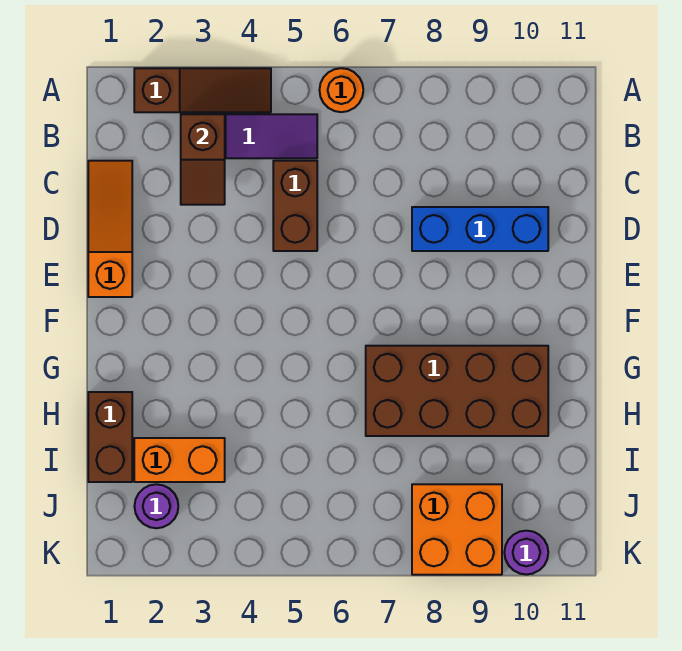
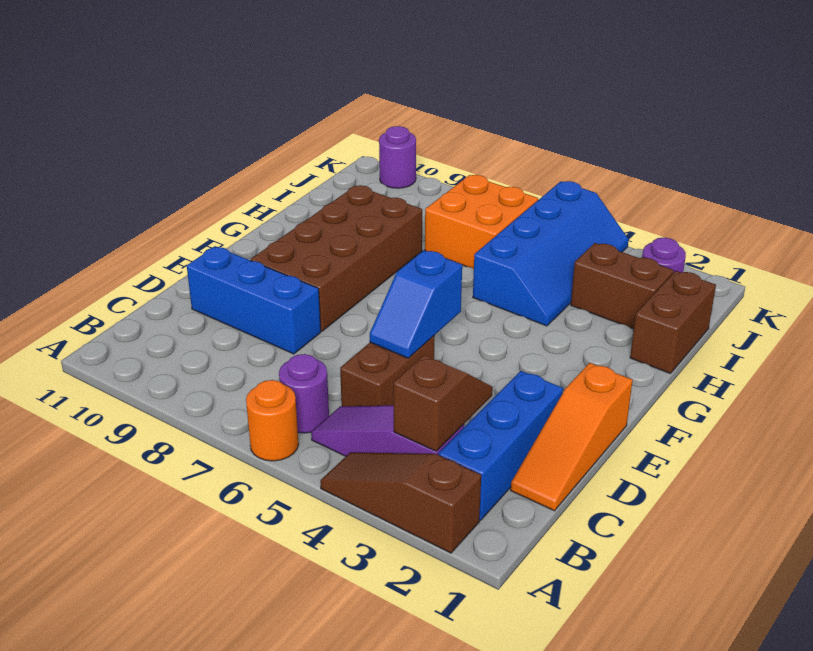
none -> blue brick B2:D2 level 1
none -> purple round brick B6 level 1
none -> blue slope D5:E5 level 2 top E
brown brick G7:H10 level 1 -> brown brick E8:H9 level 1
none -> blue slope H4:K5 level 1 top 5
orange brick I2:I3 level 1 -> brown brick I2:I3 level 1
orange brick J8:K9 level 1 -> orange brick I6:J7 level 1

